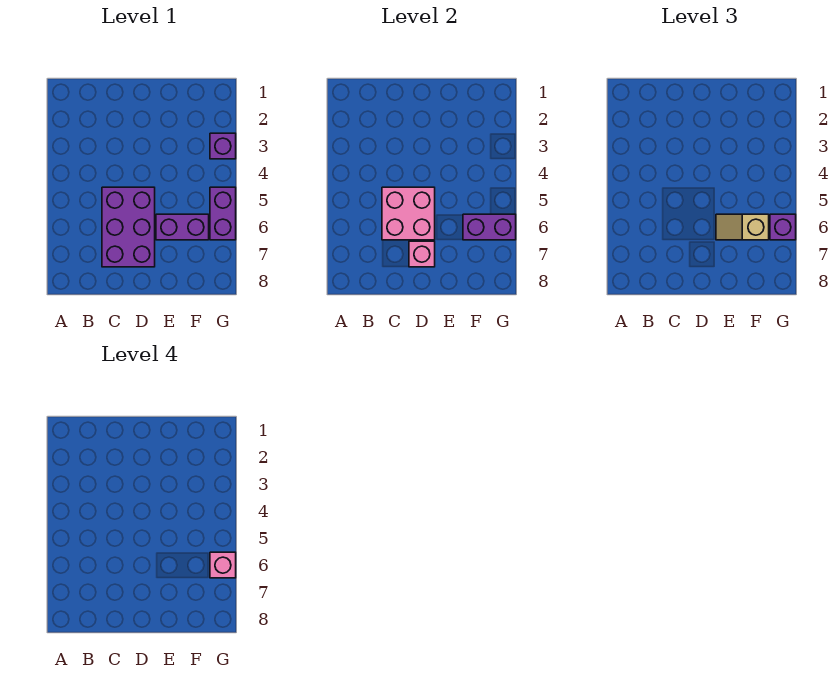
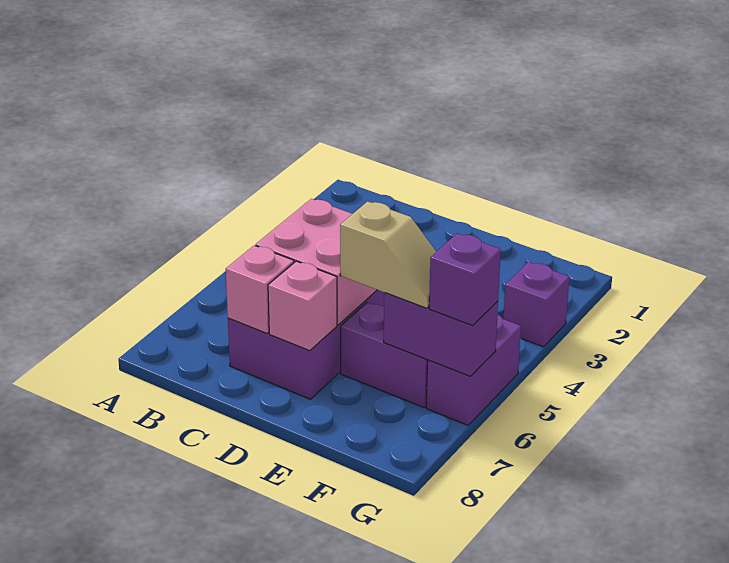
tan slope E6:F6 level 3 top F -> tan slope E6:F6 level 3 top E
pink brick G6 level 4 -> pink brick C7 level 2

